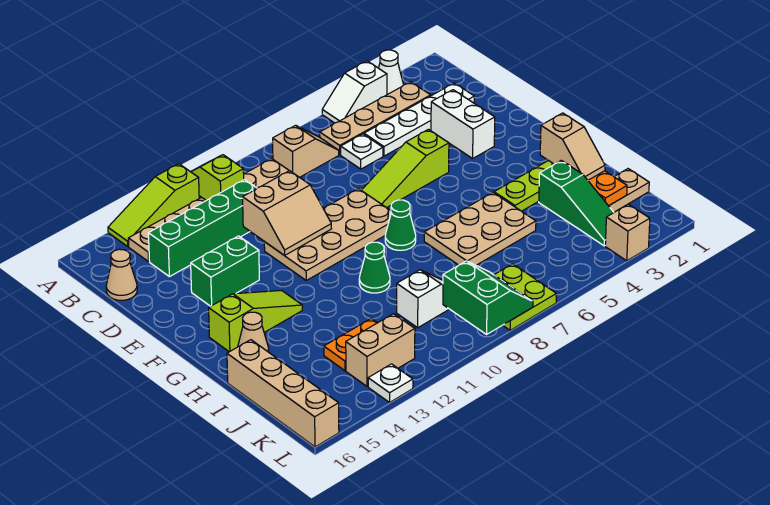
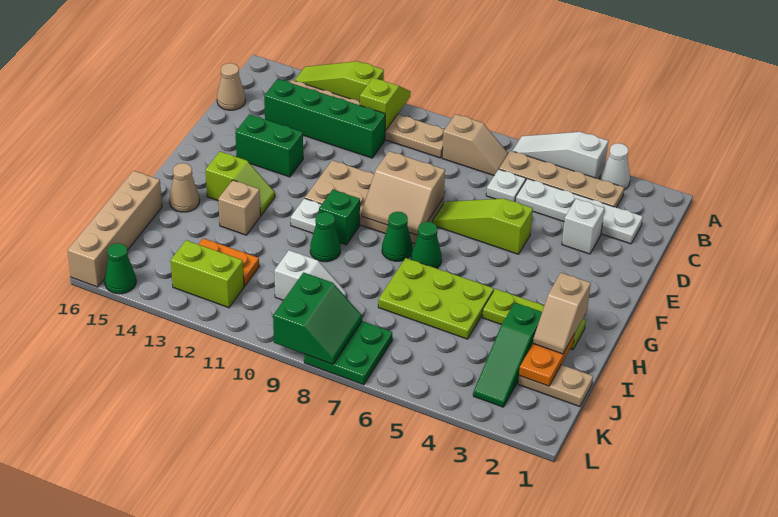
white slope A4:A5 level 1 top 4 -> white slope A4:A6 level 1 top 4
white brick D3:E3 level 1 -> white brick D3 level 1
tan slope D10:E11 level 2 top D -> tan slope E8:F9 level 2 top E
none -> green cone G7 level 1
none -> green brick G10 level 1
lime slope G13:G15 level 1 top 15 -> lime slope G13:G14 level 1 top 14
tan plate H5:I7 level 1 -> lime plate H5:I7 level 1
lime plate K7:L8 level 1 -> green plate K7:L8 level 1
tan brick K12:K13 level 1 -> lime brick K12:K13 level 1
tan brick L3 level 1 -> tan brick H13 level 1
white plate L13 level 1 -> white plate G11 level 1
none -> green cone L15 level 1

